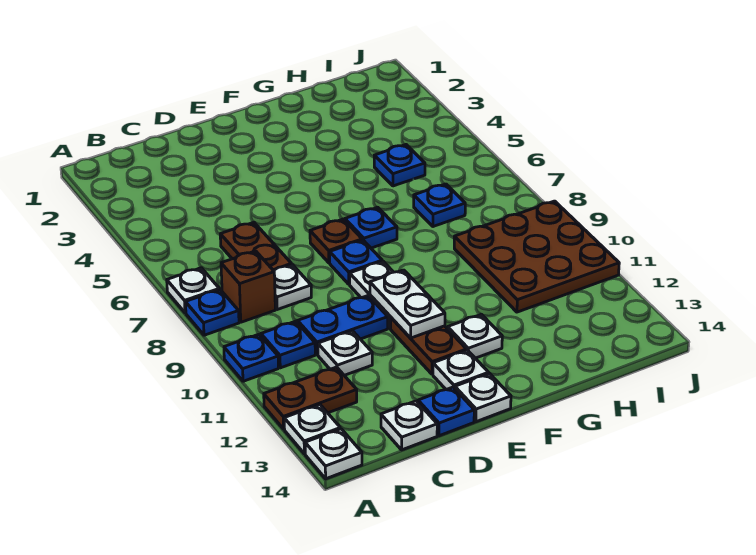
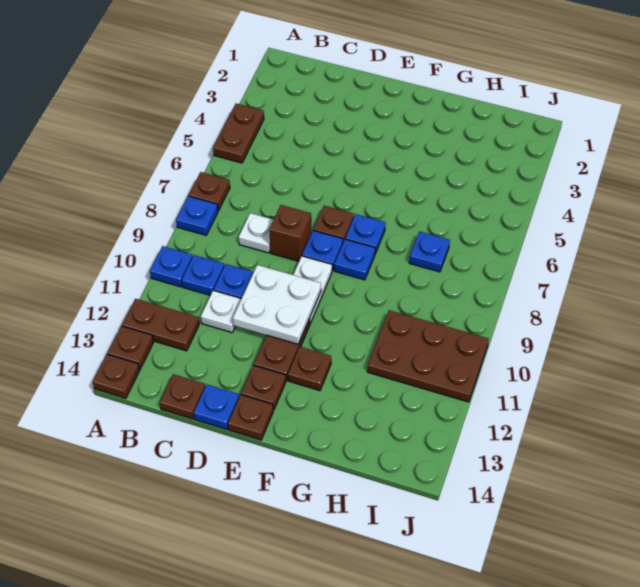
white plate A7 level 1 -> brown plate A7 level 1
white plate A13 level 1 -> brown plate A13 level 1
white plate A14 level 1 -> brown plate A14 level 1
brown brick B8 level 1 -> brown brick D8 level 1
brown plate C6:C7 level 1 -> brown plate A4:A5 level 1
white plate C14 level 1 -> brown plate C14 level 1
white plate E10:E11 level 2 -> white plate D10:E11 level 2
white plate E13 level 1 -> brown plate E13 level 1
white plate E14 level 1 -> brown plate E14 level 1
white plate F12 level 1 -> brown plate F12 level 1
blue plate H5 level 1 -> blue plate F8 level 1
brown plate H9:J11 level 1 -> brown plate H10:J11 level 1

